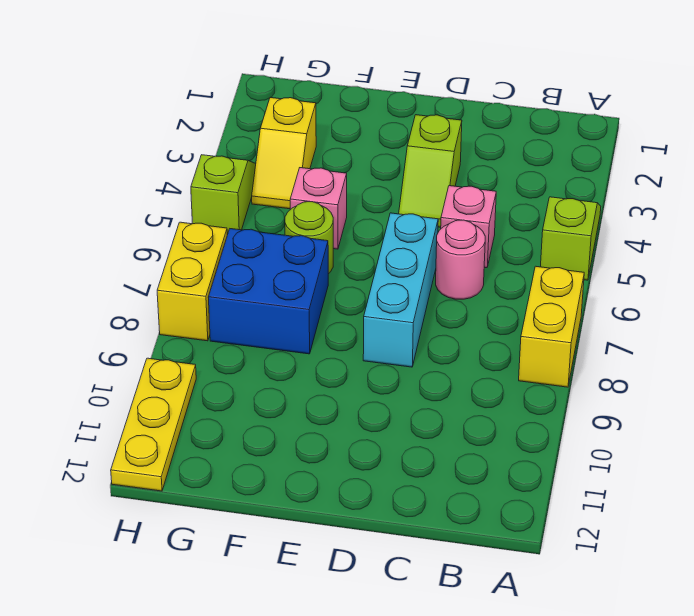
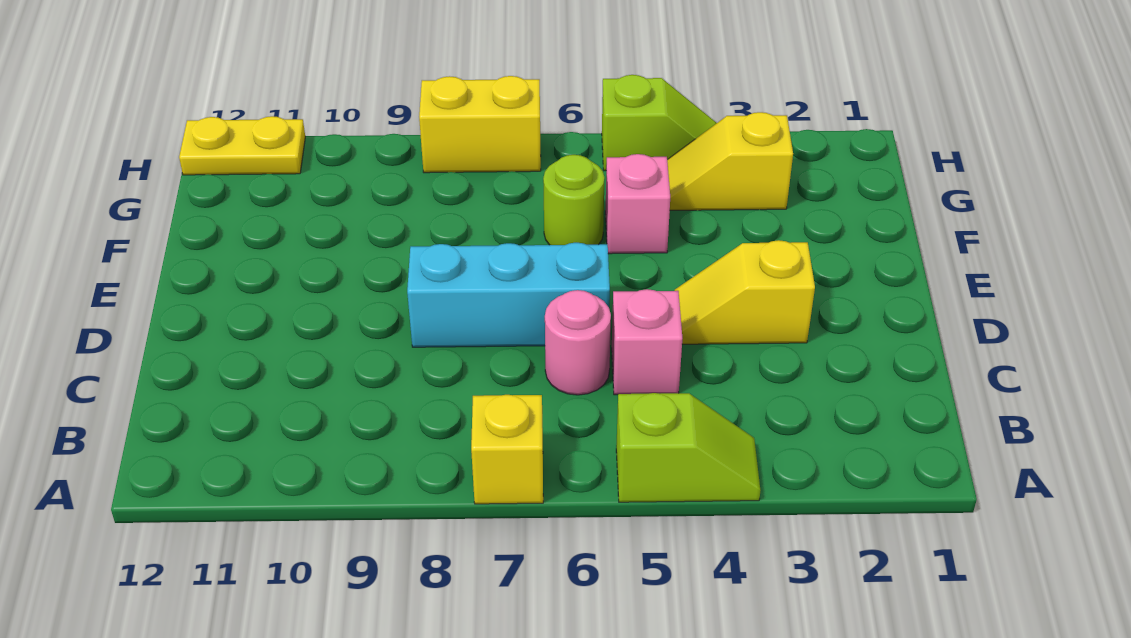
yellow brick A7:A8 level 1 -> yellow brick A7 level 1
lime slope D3:D4 level 1 top 3 -> yellow slope D3:D4 level 1 top 3
blue brick F7:G8 level 1 -> none
yellow plate H10:H12 level 1 -> yellow plate H11:H12 level 1

